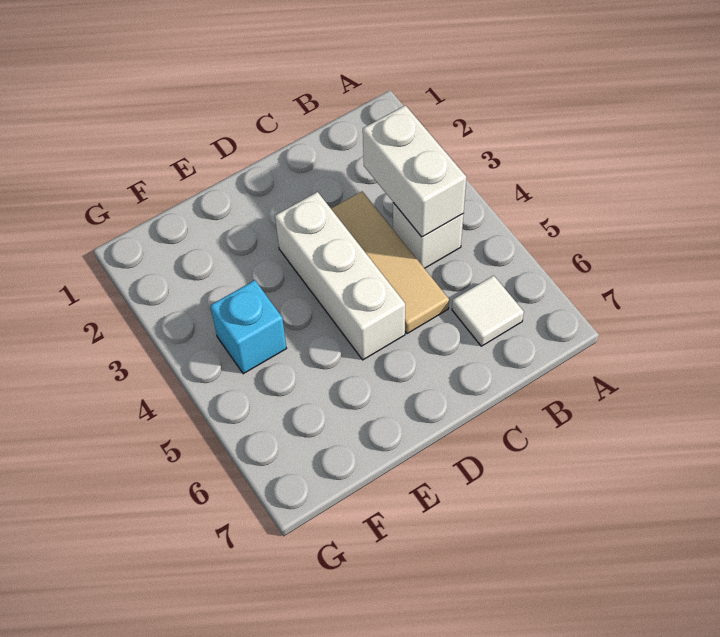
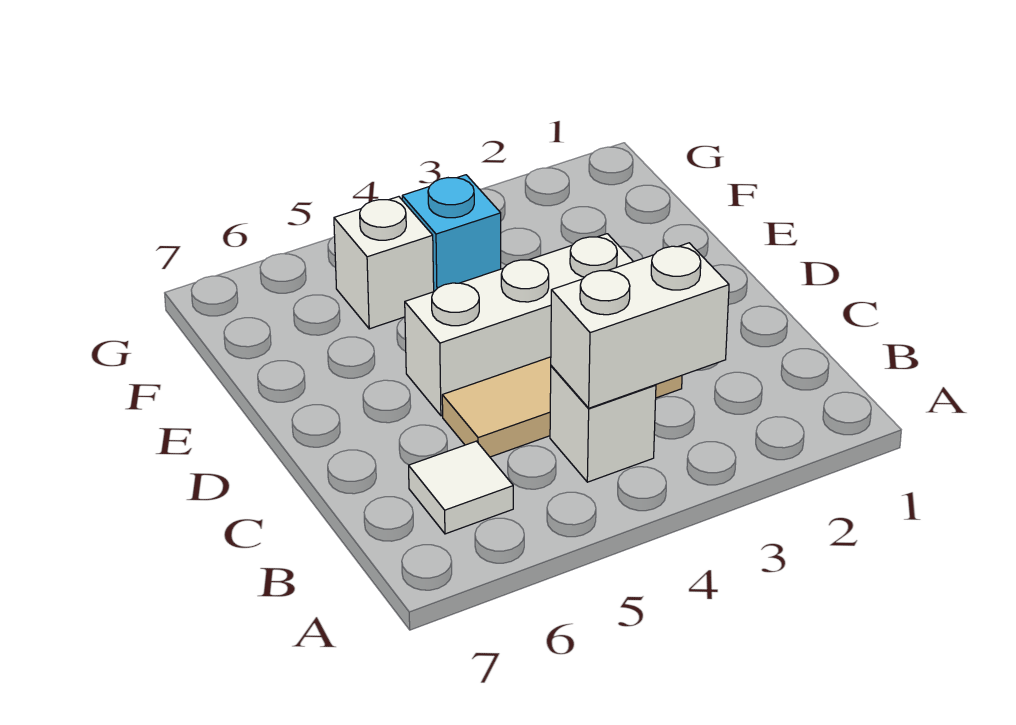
none -> white brick F5 level 1

